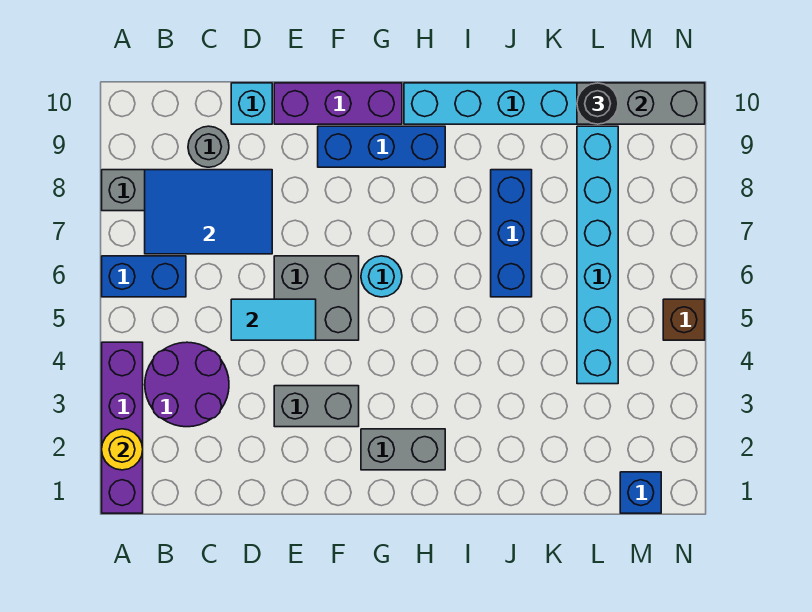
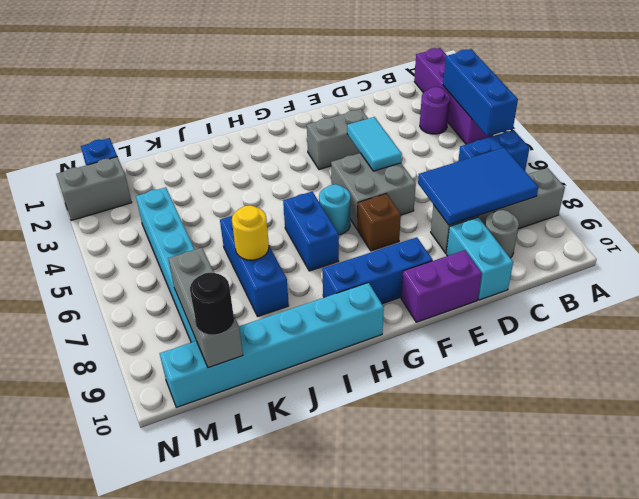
yellow round brick A2 level 2 -> yellow round brick J7 level 2
none -> blue brick A3:A5 level 2
purple round brick B3:C4 level 1 -> purple round brick B3 level 1
cyan tile D5:E5 level 2 -> cyan tile E4:E5 level 2
cyan brick D10 level 1 -> cyan brick D9:D10 level 1
purple brick E10:G10 level 1 -> purple brick E10:F10 level 1
grey brick G2:H2 level 1 -> grey brick M2:N2 level 1
none -> blue brick H6:H7 level 1
grey brick L10:N10 level 2 -> grey brick L8:L10 level 2
brown brick N5 level 1 -> brown brick F7 level 1

